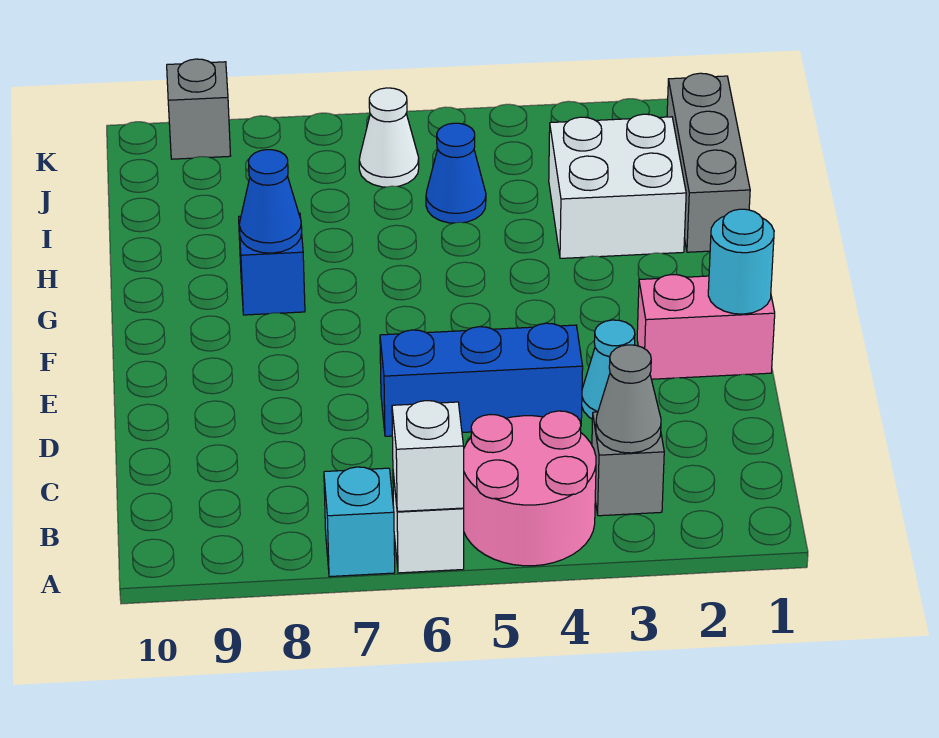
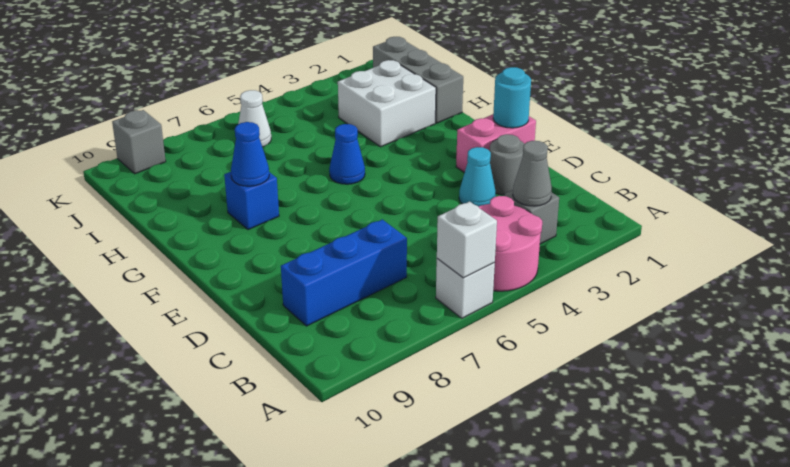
cyan brick A7 level 1 -> none
none -> grey round brick D2 level 1
blue brick D4:D6 level 1 -> blue brick C7:C9 level 1
blue cone I5 level 1 -> blue cone G5 level 1

